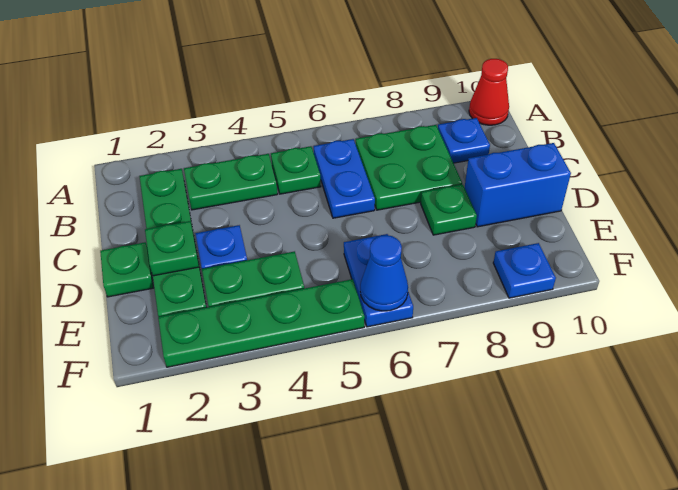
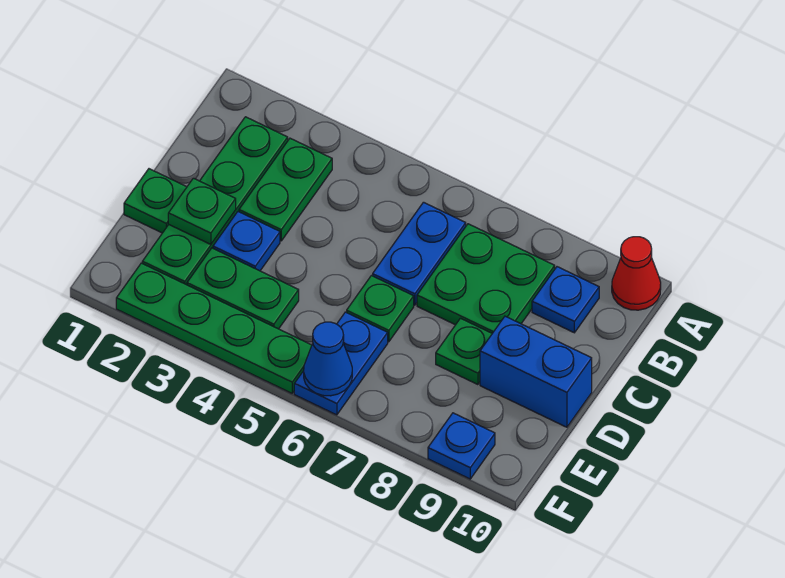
green plate B3:B4 level 1 -> green plate B3:C3 level 1
green plate B5 level 1 -> green plate D6 level 1

